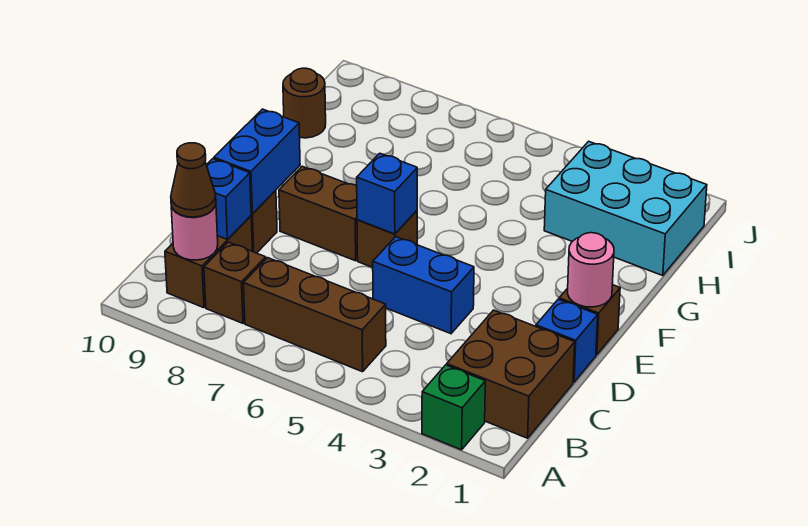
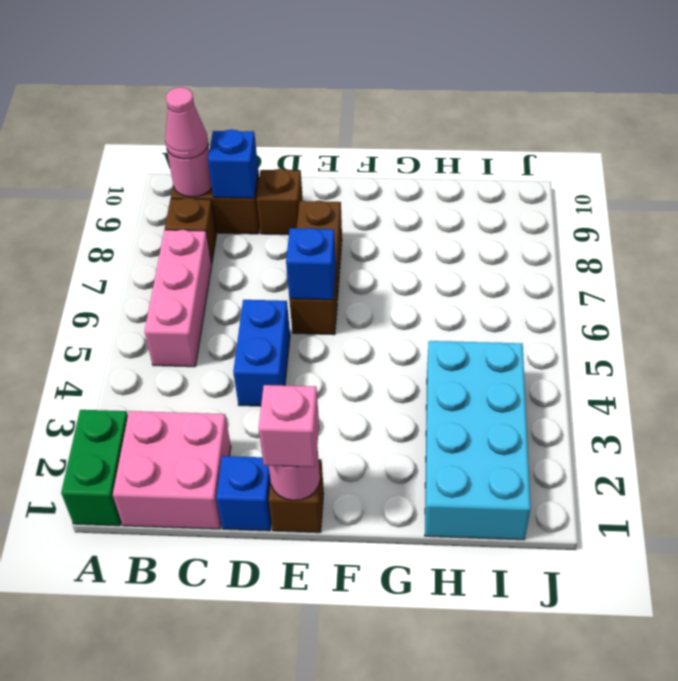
green brick A2 level 1 -> green brick A1:A2 level 1
brown brick B1:C2 level 1 -> pink brick B1:C2 level 1
brown brick B5:B7 level 1 -> pink brick B5:B7 level 1
brown cone B9 level 3 -> pink cone B9 level 3
blue brick D9:E9 level 2 -> none
none -> pink brick E1 level 3
cyan brick H1:I3 level 1 -> cyan brick H1:I4 level 1
brown round brick H10 level 1 -> none

